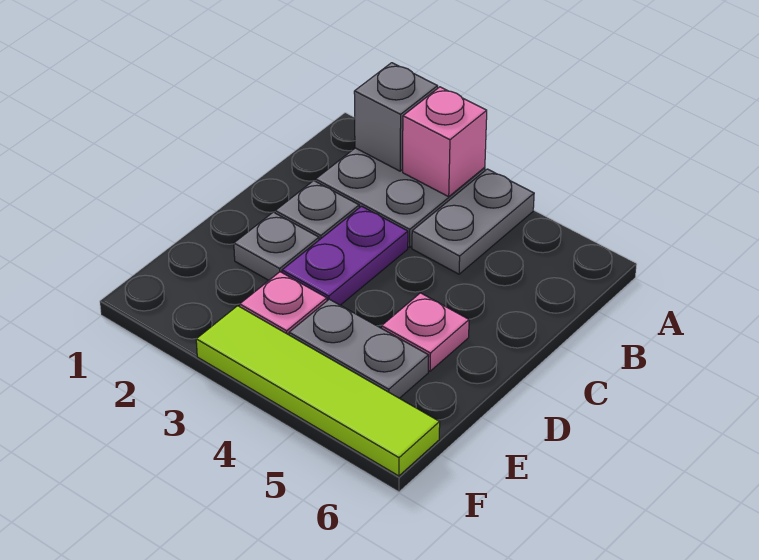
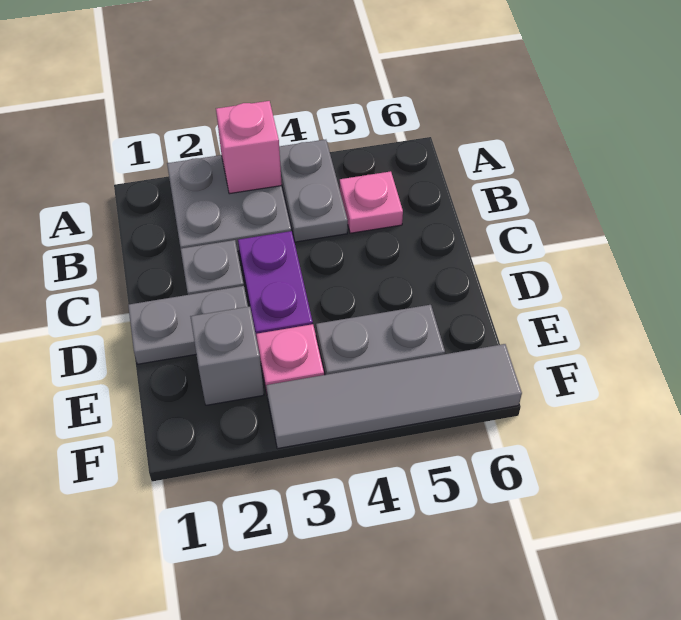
grey brick A2 level 2 -> grey brick E2 level 1
grey plate D2 level 1 -> grey plate D1:D2 level 1
pink plate D5 level 1 -> pink plate B5 level 1
lime tile F3:F6 level 1 -> grey tile F3:F6 level 1

